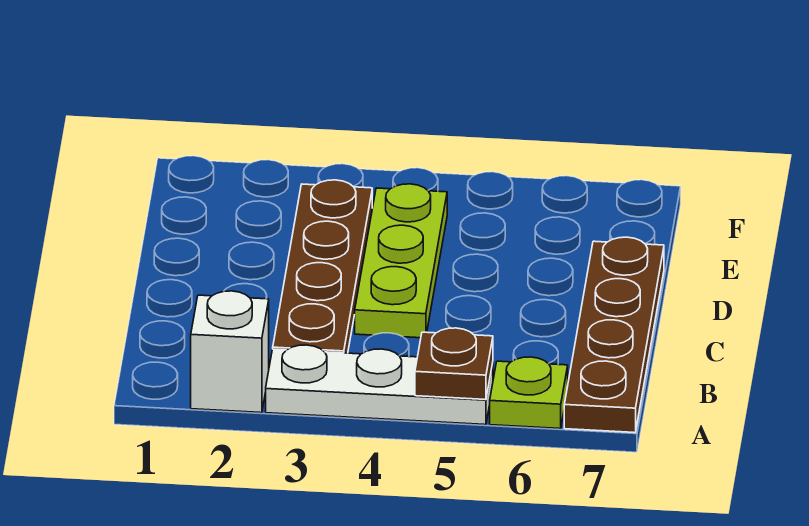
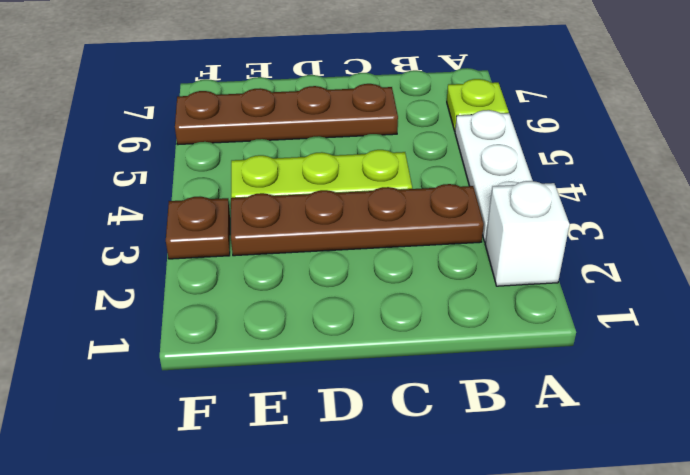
brown plate A5 level 2 -> brown plate F3 level 1
brown plate A7:D7 level 1 -> brown plate C6:F6 level 1

